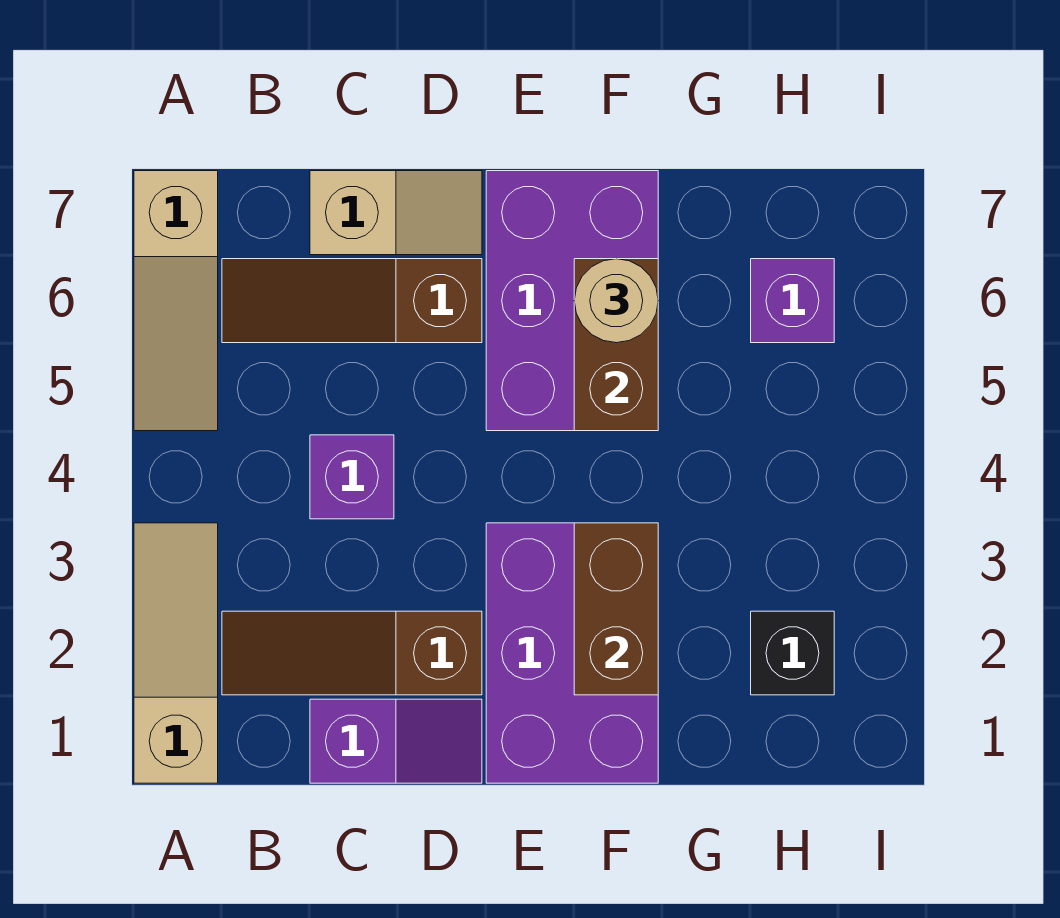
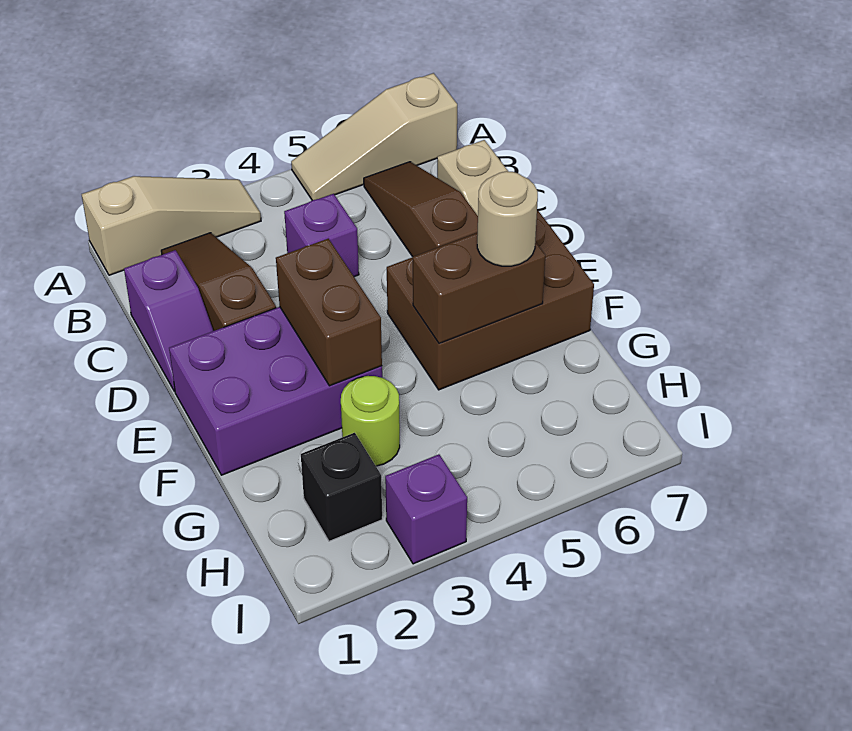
purple brick E5:F7 level 1 -> brown brick E5:F7 level 1
brown brick F2:F3 level 2 -> brown brick E3:F3 level 2
none -> lime round brick G3 level 1
purple brick H6 level 1 -> purple brick I3 level 1

